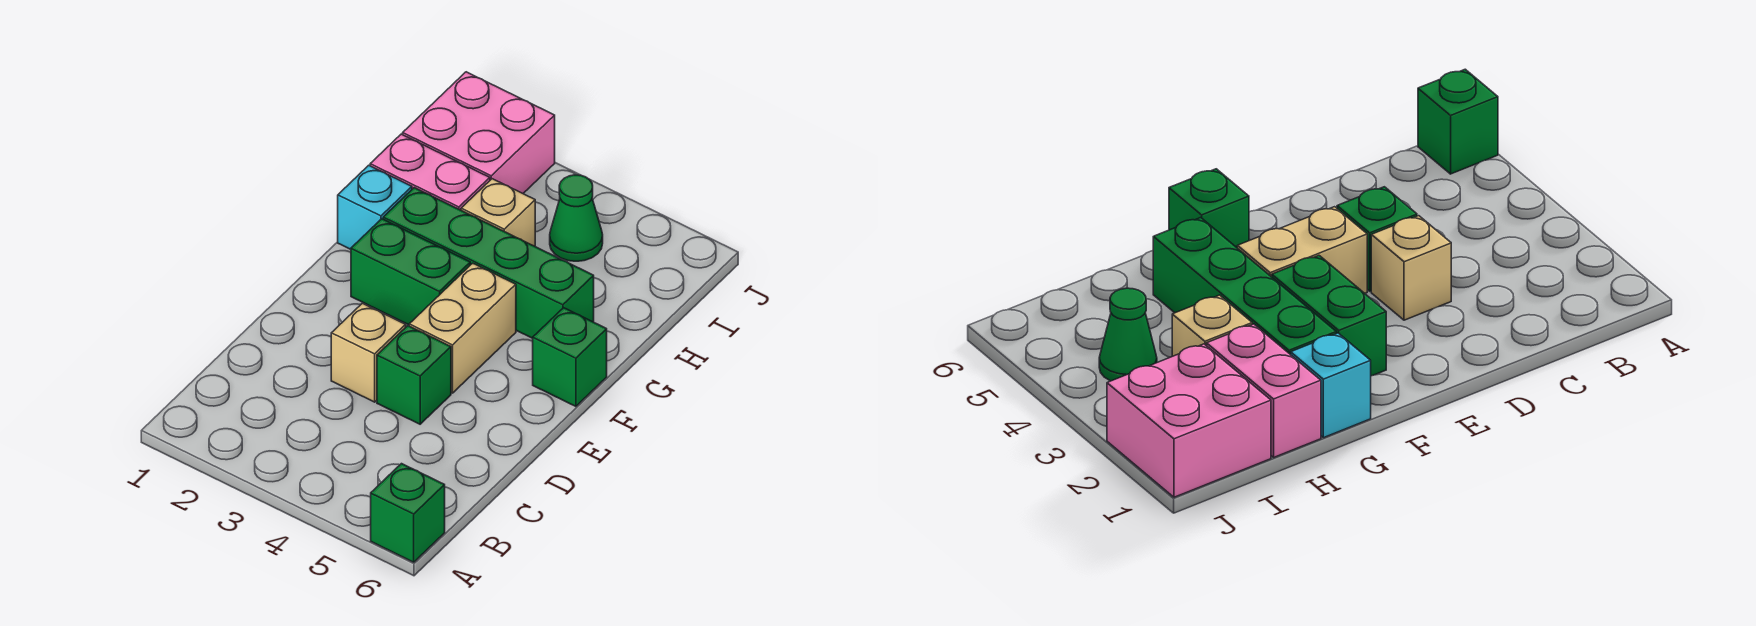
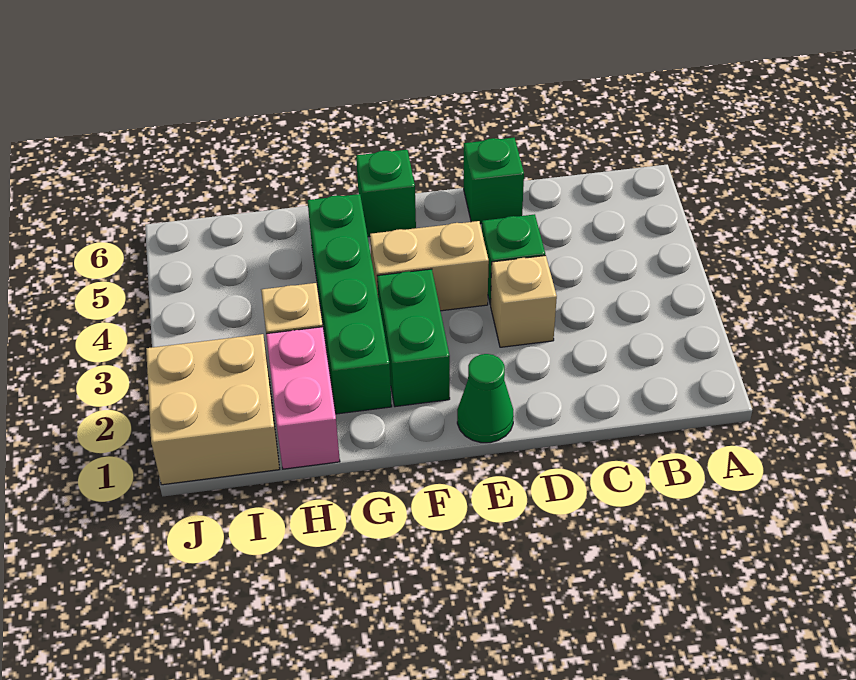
green brick A6 level 1 -> green brick D6 level 1
cyan brick G1 level 1 -> none
pink brick I1:J2 level 1 -> tan brick I1:J2 level 1
green cone I4 level 1 -> green cone E1 level 1

